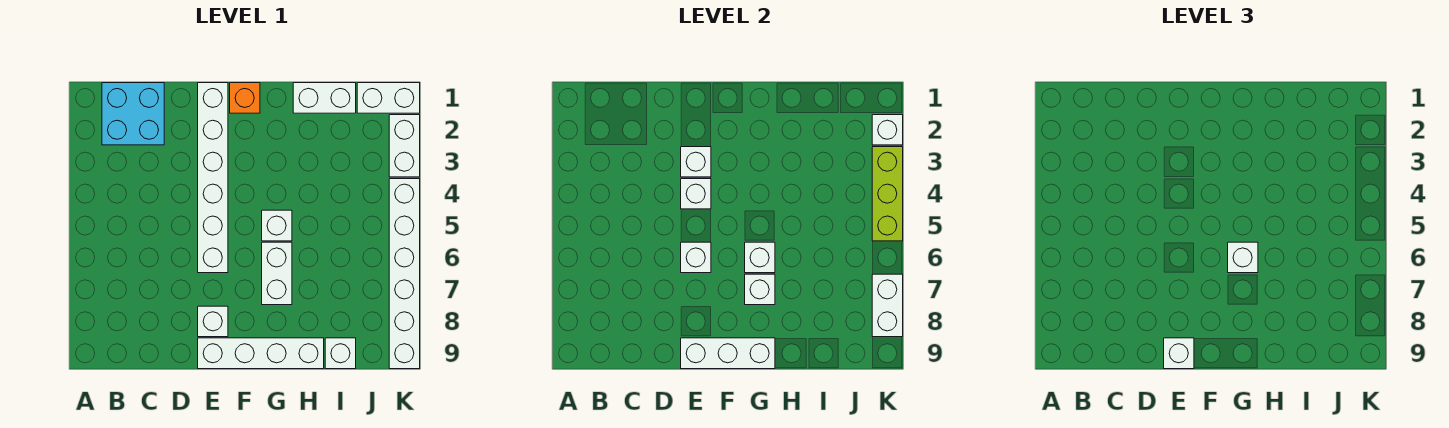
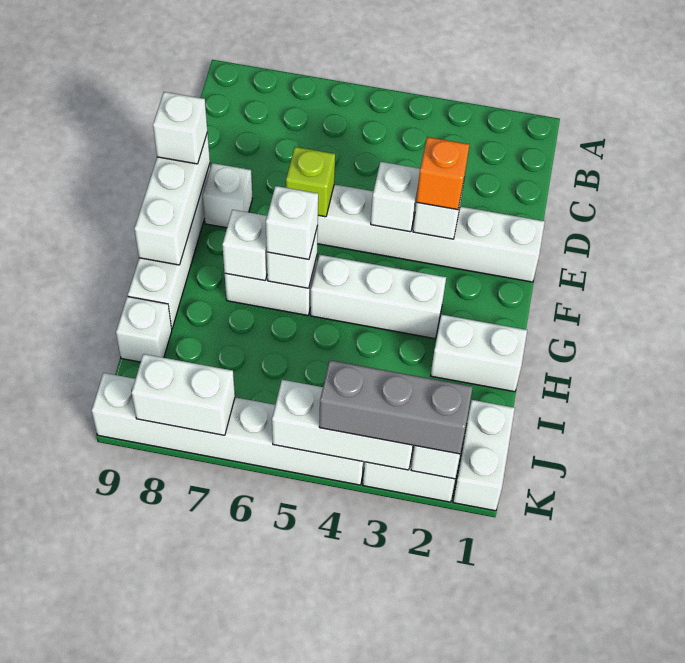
cyan brick B1:C2 level 1 -> none
white brick E6 level 2 -> lime brick E6 level 2
orange brick F1 level 1 -> orange brick E3 level 3
white brick G5 level 1 -> white brick G3:G5 level 1
white brick H1:I1 level 1 -> white brick H1:H2 level 1
none -> grey brick K2:K4 level 3
lime brick K3:K5 level 2 -> white brick K3:K5 level 2

